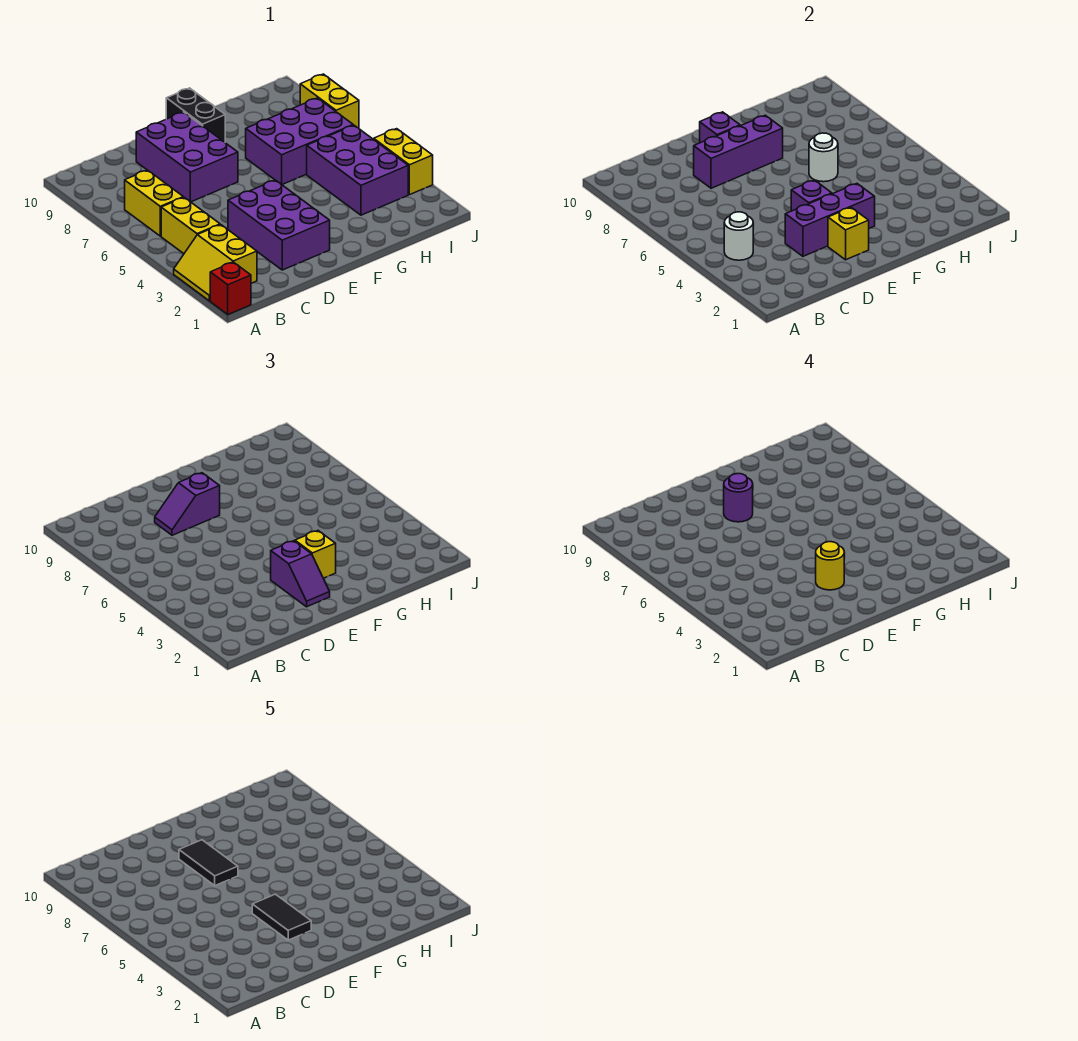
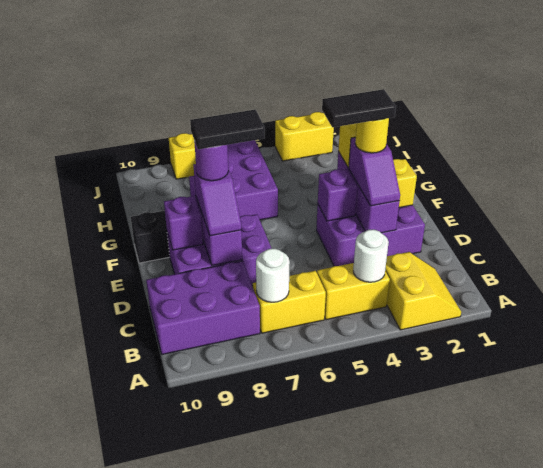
red brick A1 level 1 -> none
yellow slope A2:B3 level 1 top B -> yellow slope A2:B3 level 1 top 3
purple slope E2:E3 level 3 top 3 -> purple slope D3:E3 level 3 top E
white round brick G6 level 2 -> white round brick B7 level 2
purple brick H3:I5 level 1 -> purple brick B8:C10 level 1

